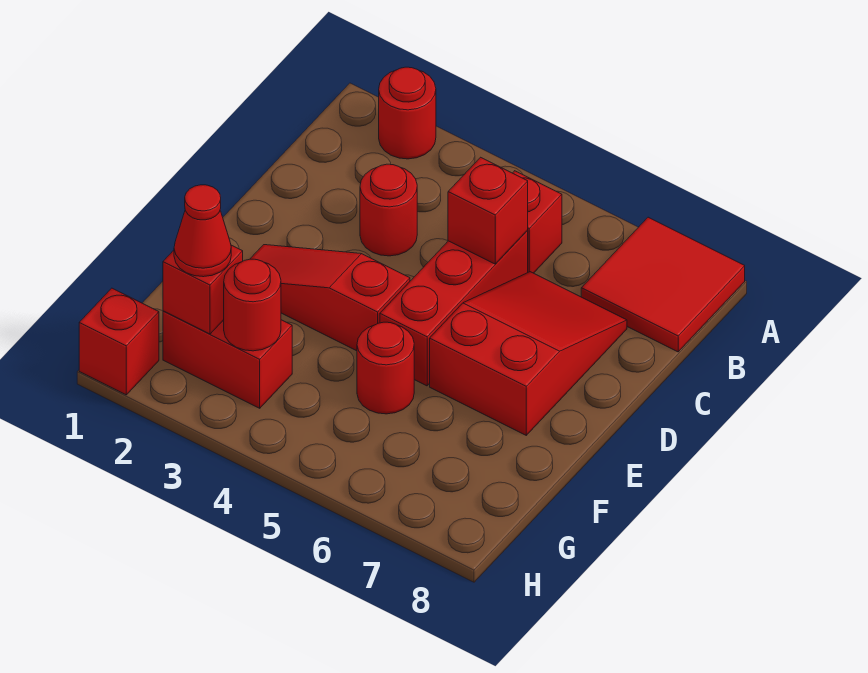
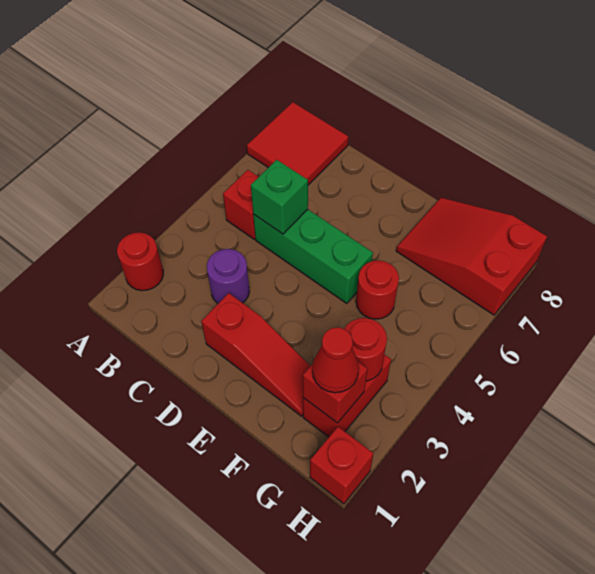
red round brick C3 level 1 -> purple round brick C3 level 1
red brick C5:E5 level 1 -> green brick C5:E5 level 1
red brick C5 level 2 -> green brick C5 level 2
red slope C6:E7 level 1 top E -> red slope F7:H8 level 1 top H
red slope E2:E4 level 1 top 4 -> red slope D2:F2 level 1 top D

